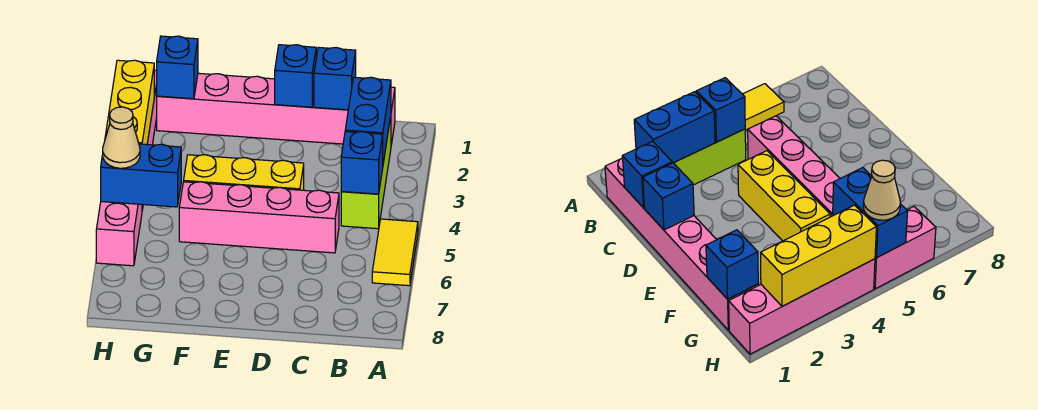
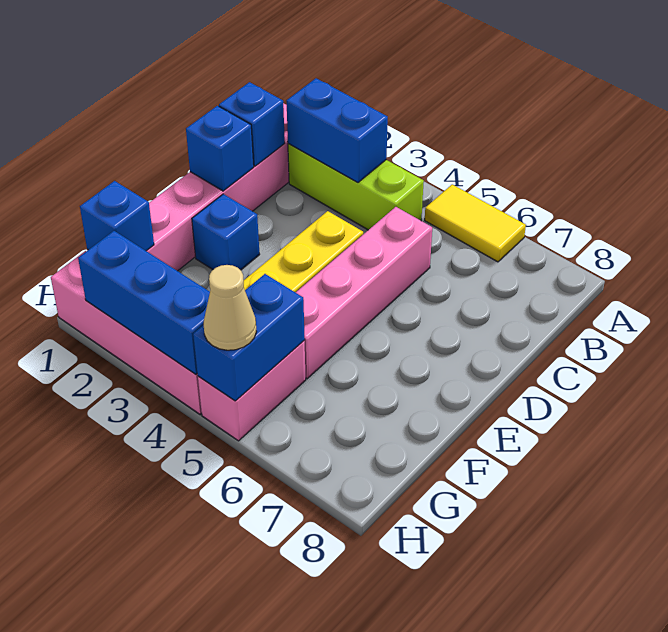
blue brick B4 level 2 -> blue brick E2 level 1
yellow brick H2:H4 level 2 -> blue brick H2:H4 level 2
pink brick H5:H6 level 1 -> pink brick G5:H5 level 1

